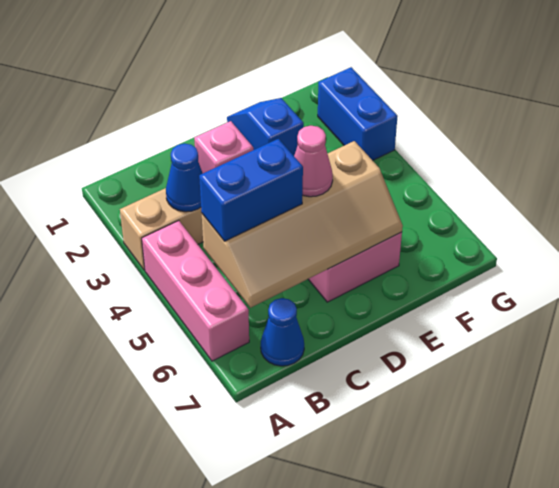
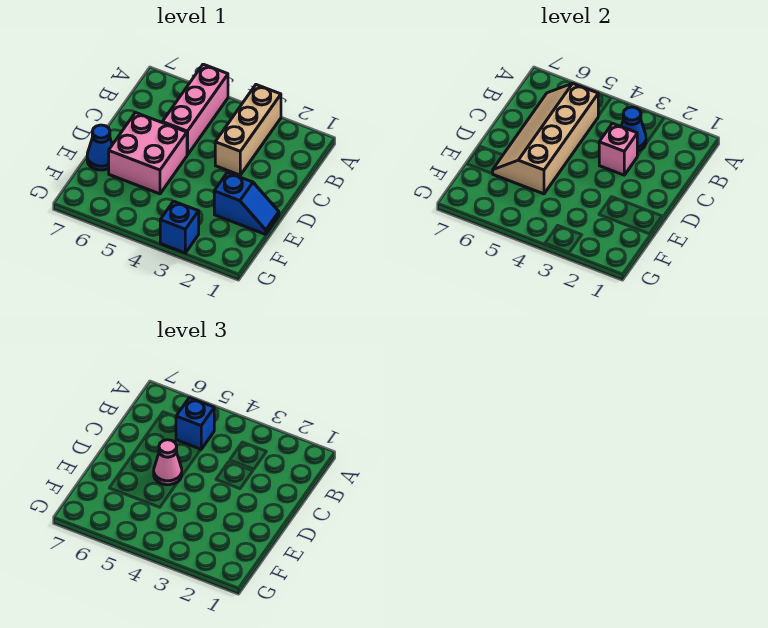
pink brick A4:A6 level 1 -> pink brick A5:C5 level 1
blue brick B5:C5 level 3 -> blue brick B5 level 3
blue cone B7 level 1 -> blue cone E7 level 1
blue brick G2:G3 level 1 -> blue brick G3 level 1

